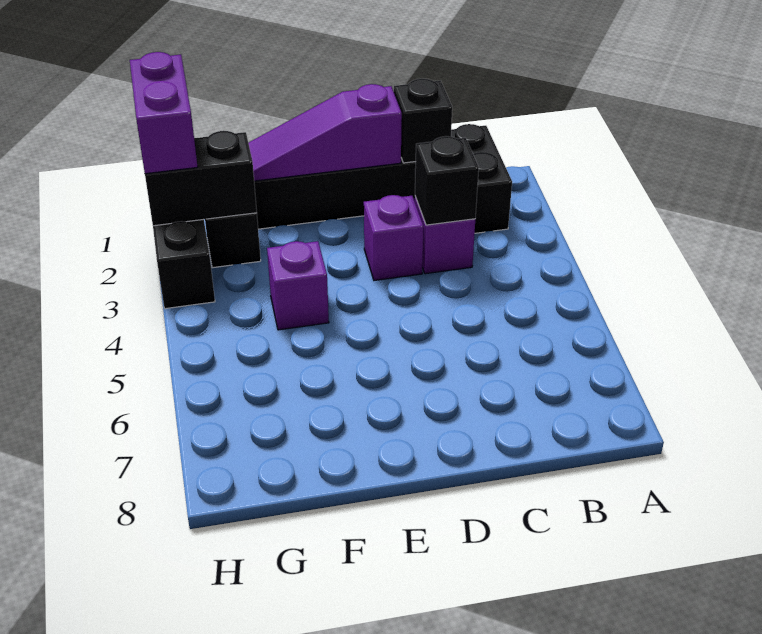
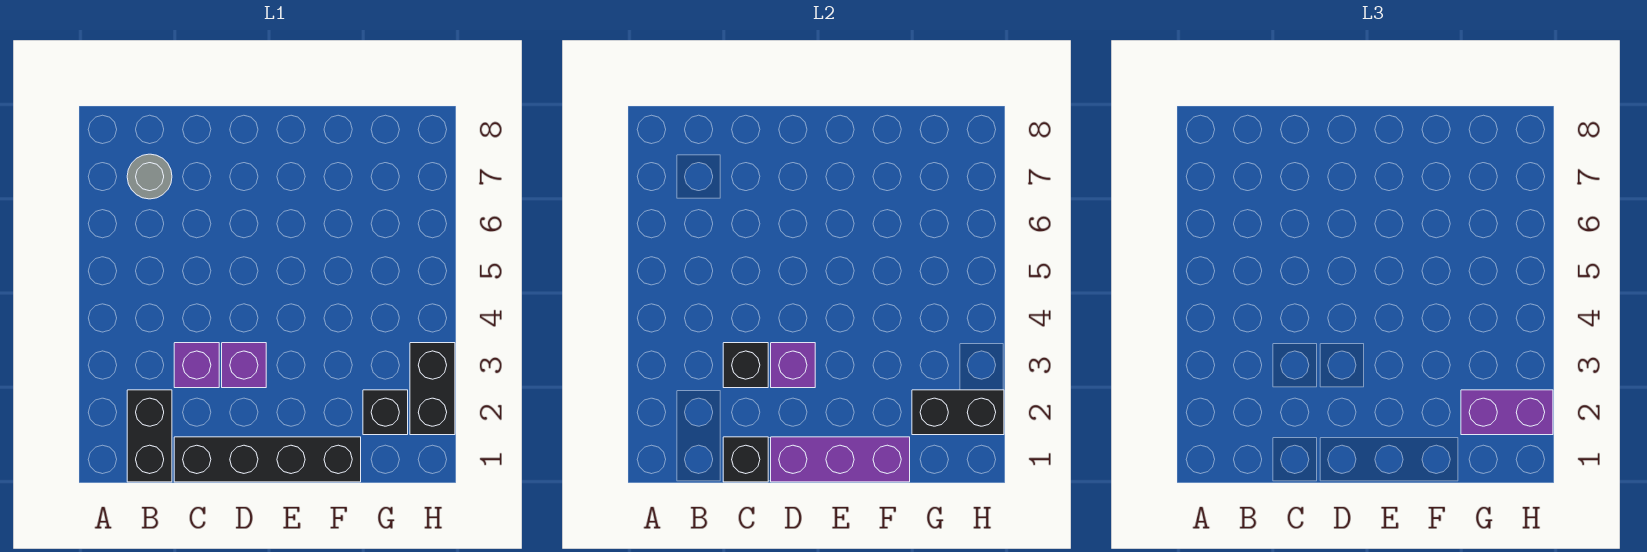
none -> grey round brick B7 level 1
purple slope D1:F1 level 2 top D -> purple brick D1:F1 level 2
purple brick F4 level 1 -> purple brick D3 level 2
purple brick H1:H2 level 3 -> purple brick G2:H2 level 3

